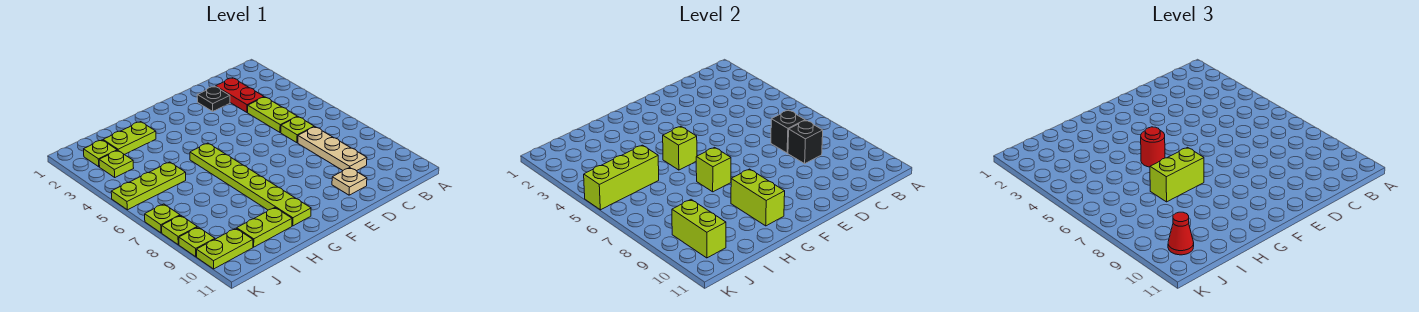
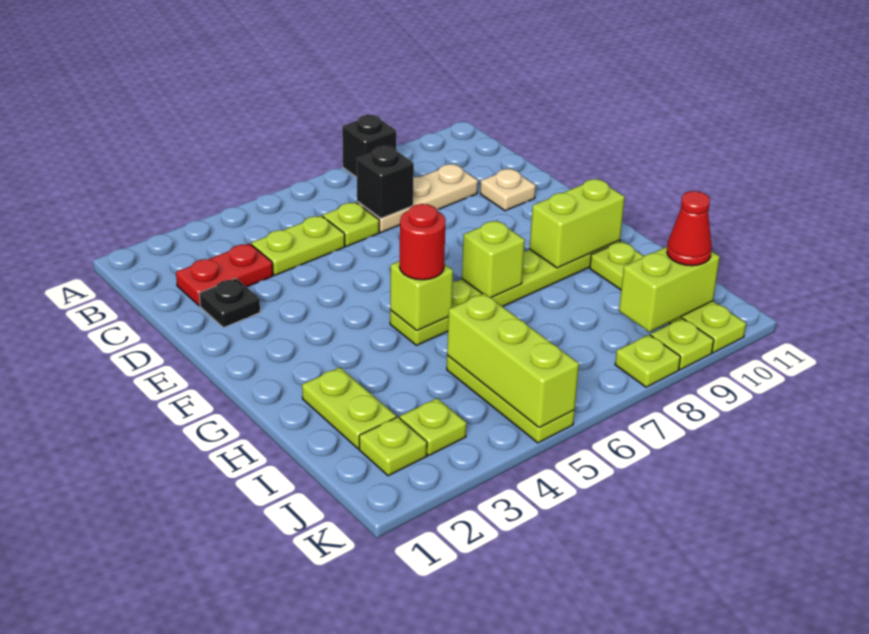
black brick C8 level 2 -> black brick A8 level 1
lime brick G7:H7 level 3 -> none
lime plate K7 level 1 -> none

